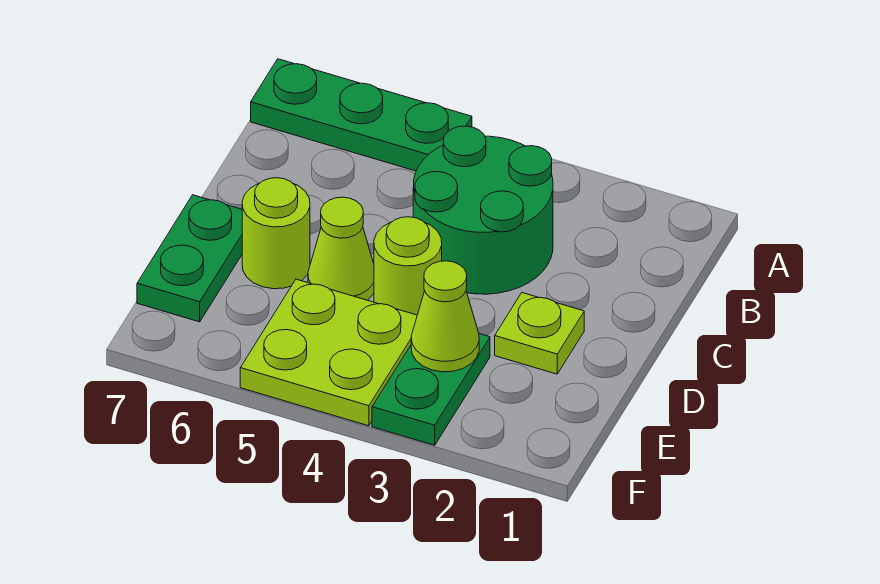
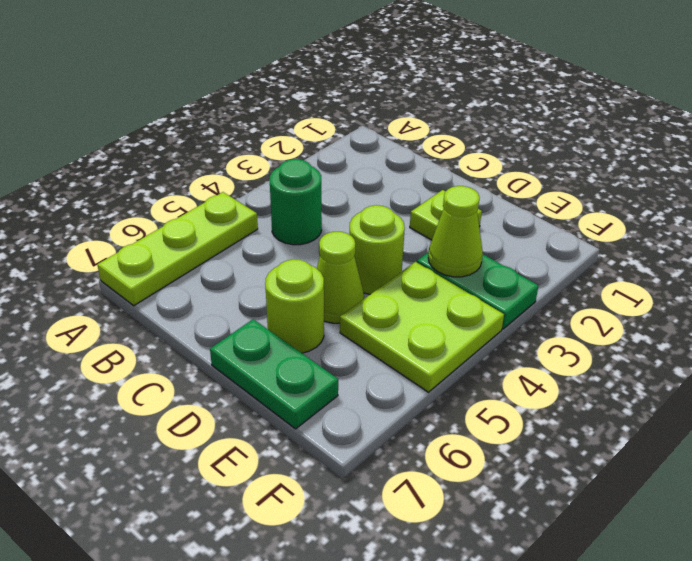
green plate A5:A7 level 1 -> lime plate A5:A7 level 1
green round brick B3:C4 level 1 -> green round brick B4 level 1

